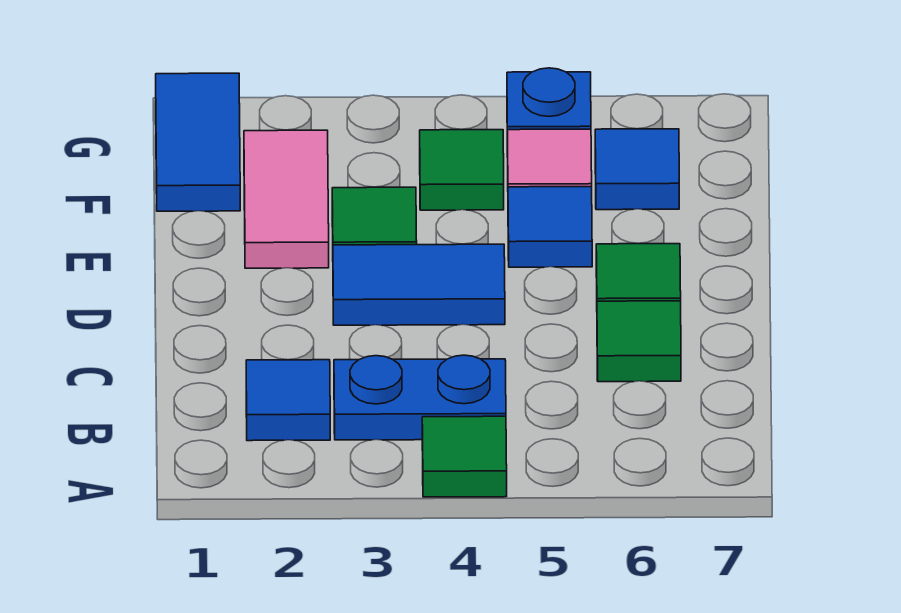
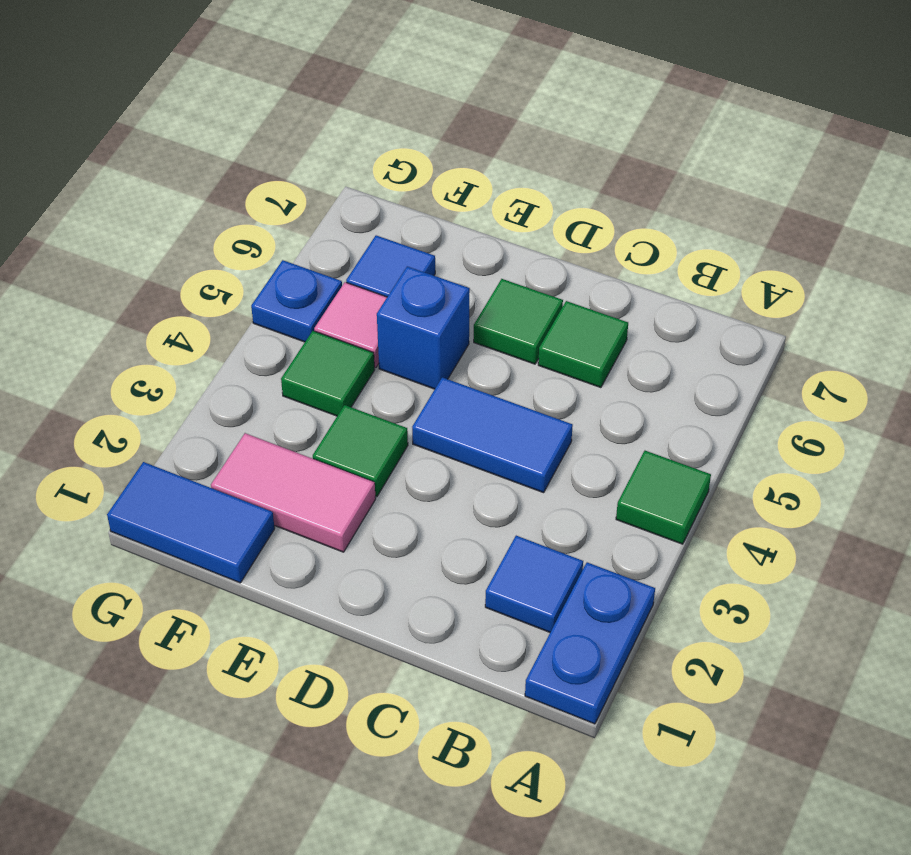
blue plate B3:B4 level 1 -> blue plate A1:A2 level 1
blue tile D3:D4 level 1 -> blue tile C4:D4 level 1
blue tile E5 level 1 -> blue brick E5 level 1

